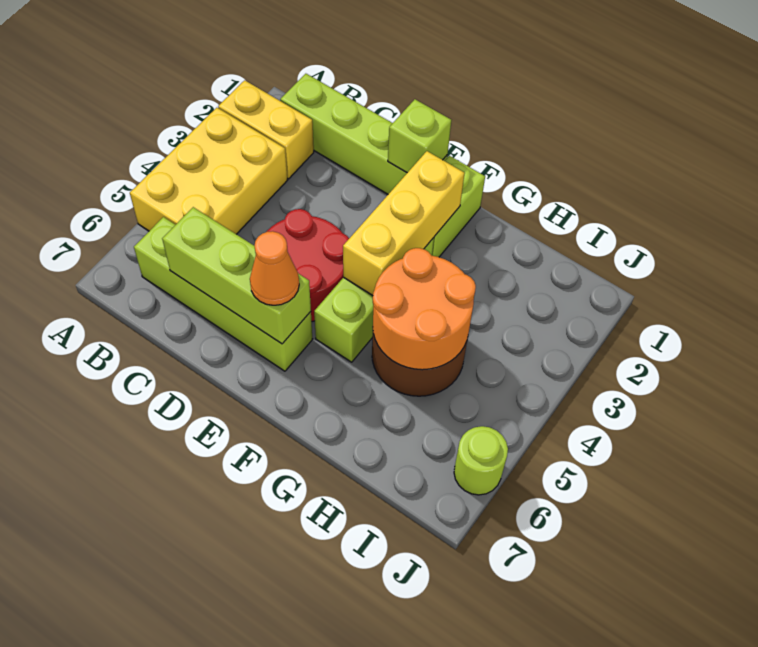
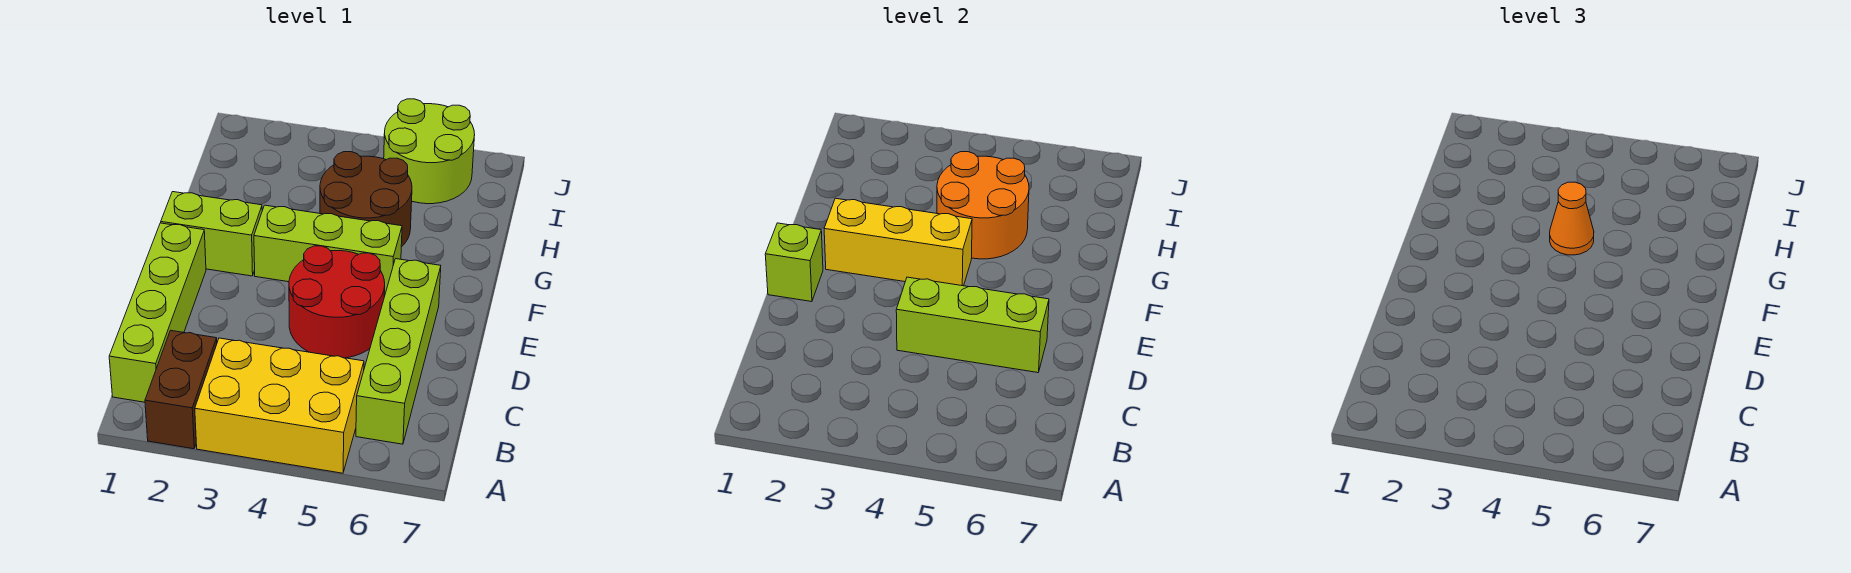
yellow brick A2:B2 level 1 -> brown brick A2:B2 level 1
lime brick C6:E6 level 2 -> lime brick D4:D6 level 2
orange cone E6 level 3 -> orange cone G4 level 3
lime round brick J6 level 1 -> lime round brick I5:J6 level 1

